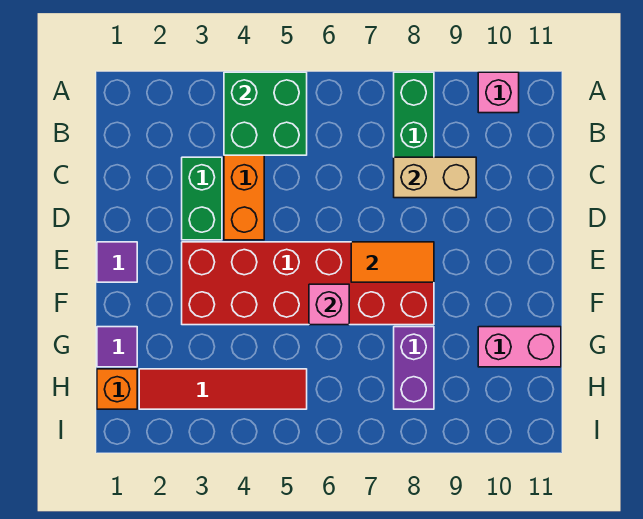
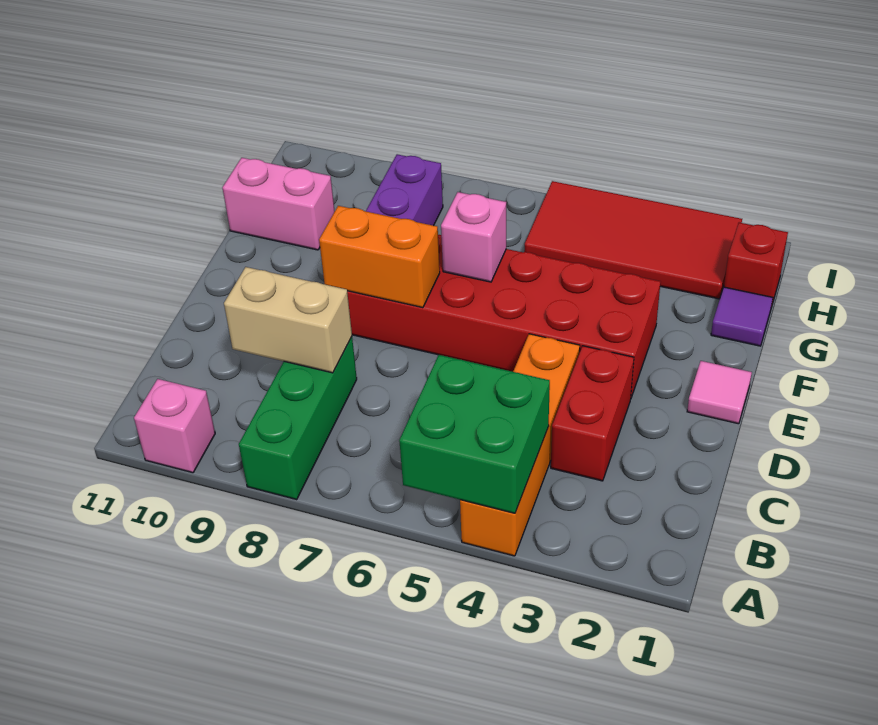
green brick C3:D3 level 1 -> red brick C3:D3 level 1
purple tile E1 level 1 -> pink tile E1 level 1
orange tile E7:E8 level 2 -> orange brick E7:E8 level 2
orange brick H1 level 1 -> red brick H1 level 1
red tile H2:H5 level 1 -> red tile H2:I5 level 1

